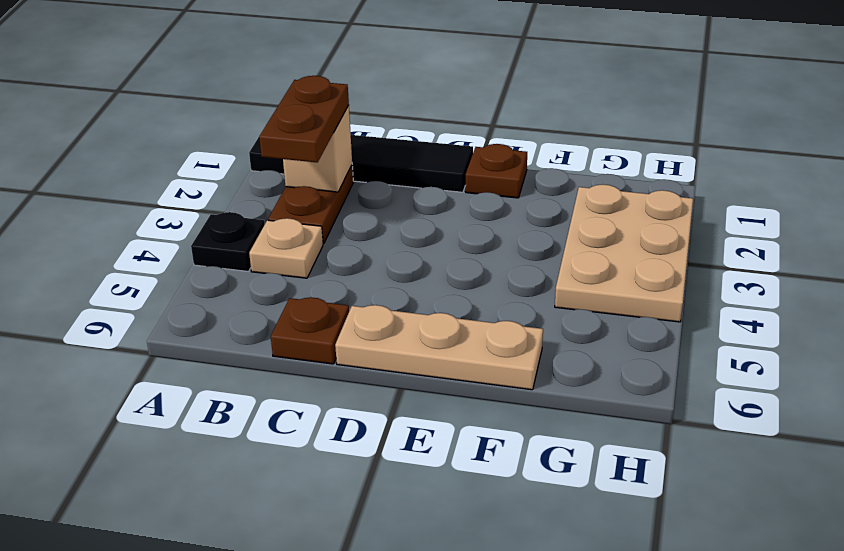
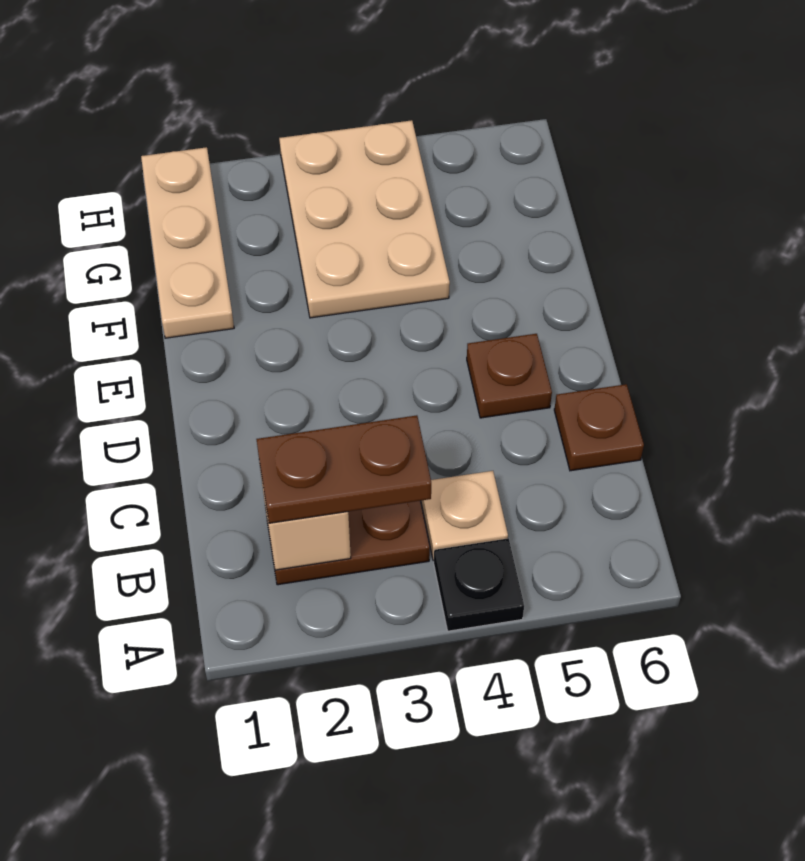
black tile A1:D1 level 1 -> none
tan plate D6:F6 level 1 -> tan plate F1:H1 level 1
brown plate E1 level 1 -> brown plate D5 level 1
tan plate G2:H4 level 1 -> tan plate F3:H4 level 1

